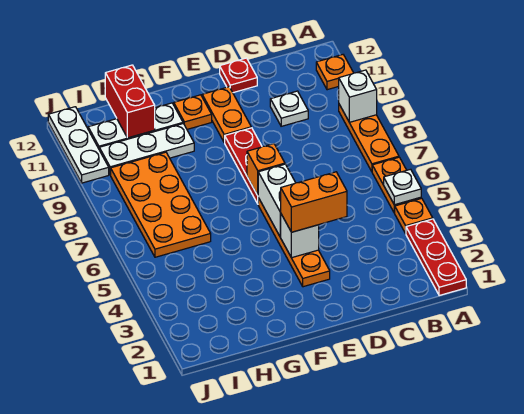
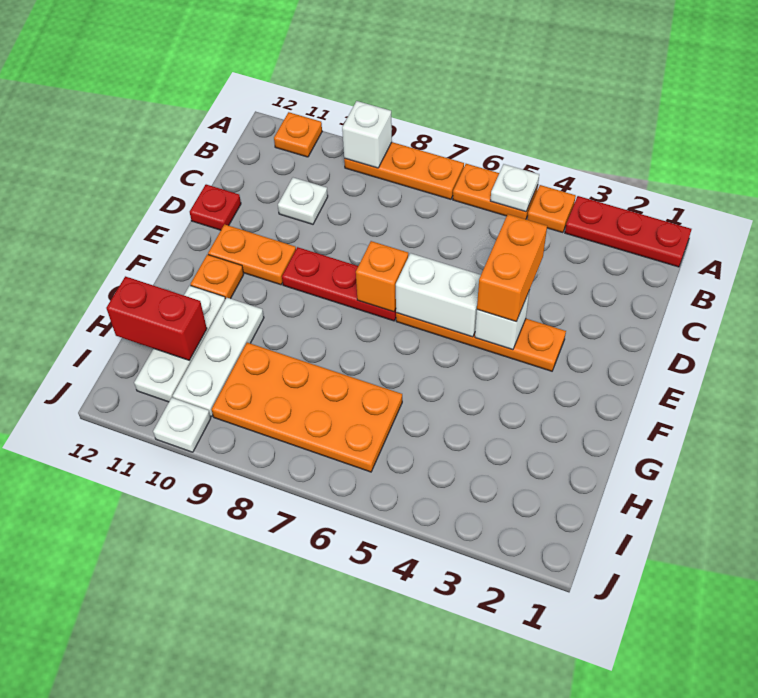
white plate J10:J12 level 1 -> white plate J10 level 1

